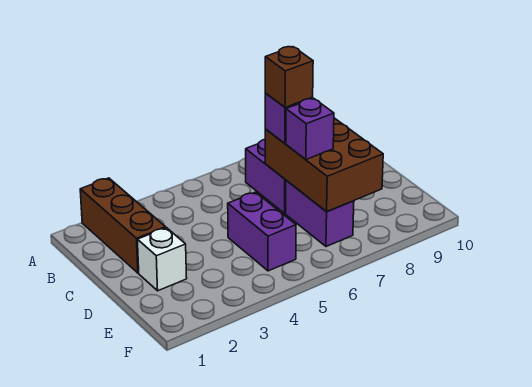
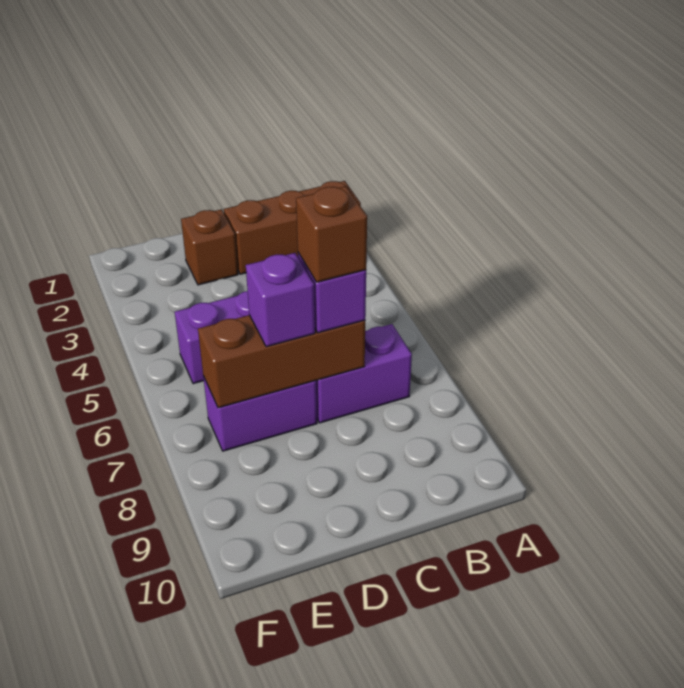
brown brick C7:E8 level 2 -> brown brick C7:E7 level 2
white brick D2 level 1 -> brown brick D2 level 1

